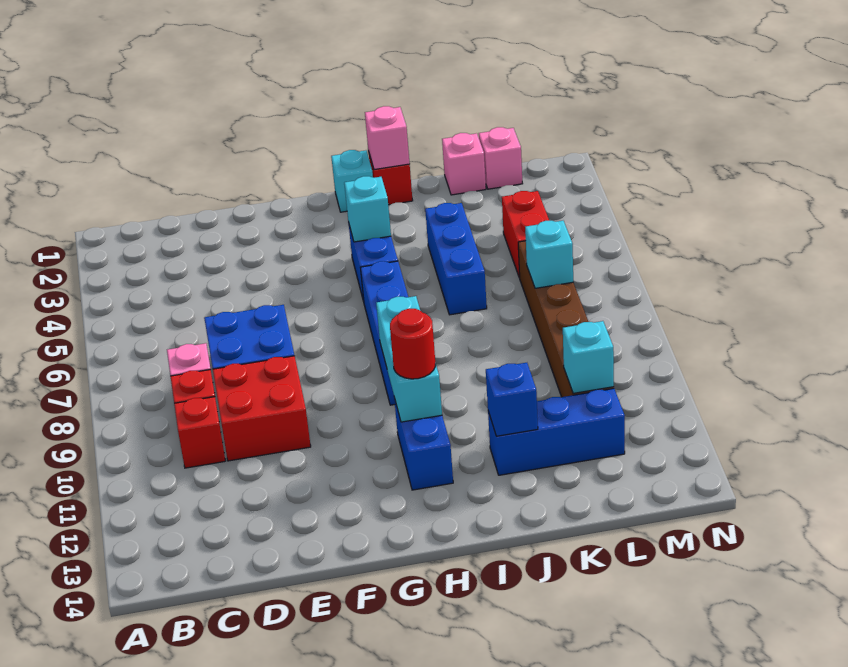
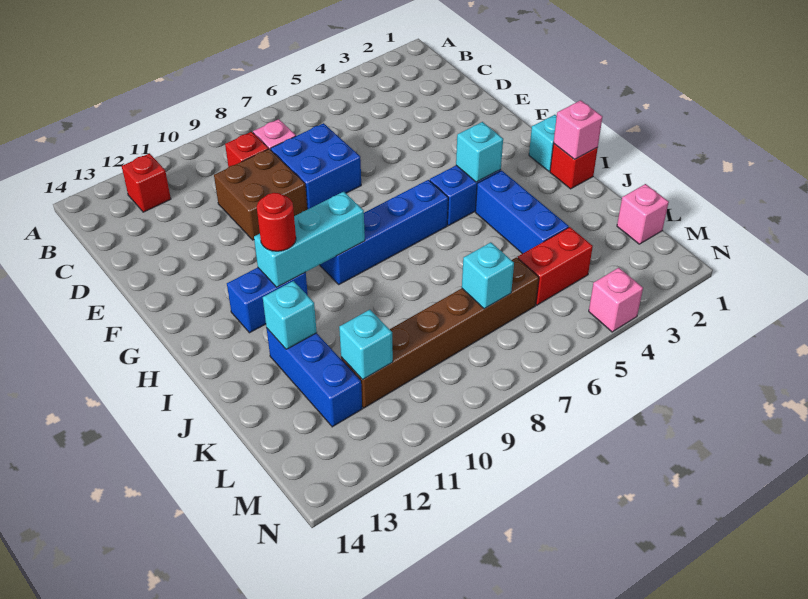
red brick C10 level 1 -> red brick B12 level 1
red brick D9:E10 level 1 -> brown brick D9:E10 level 1
blue brick J4:J6 level 1 -> blue brick I4:K4 level 1
blue brick J12 level 2 -> cyan brick J12 level 2
pink brick K1 level 1 -> pink brick N4 level 1

